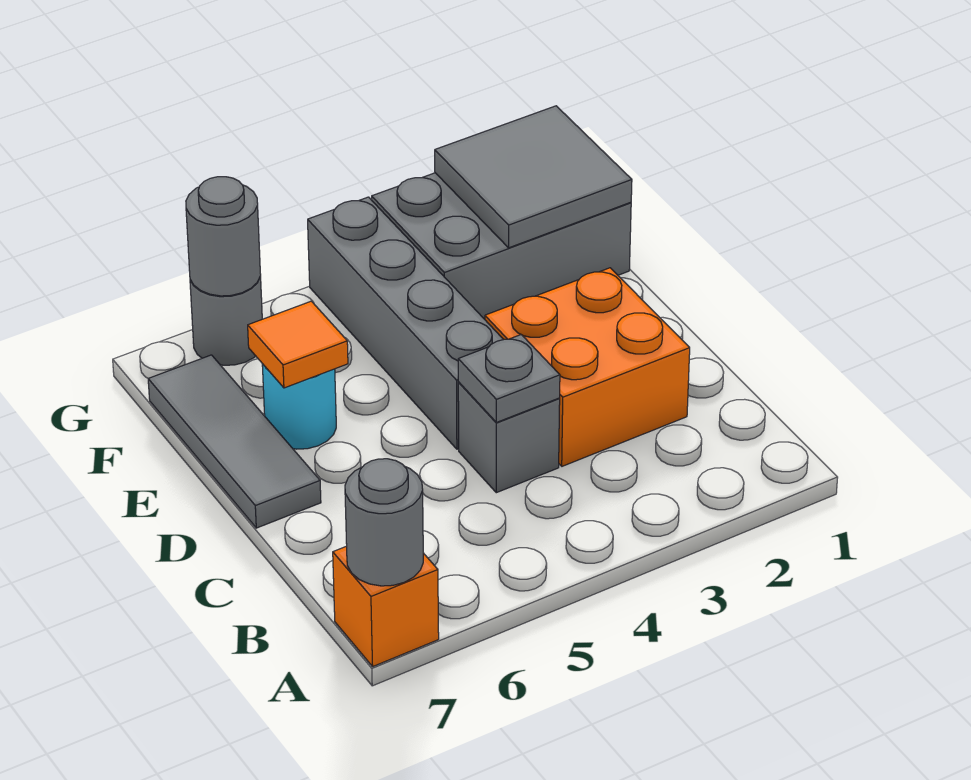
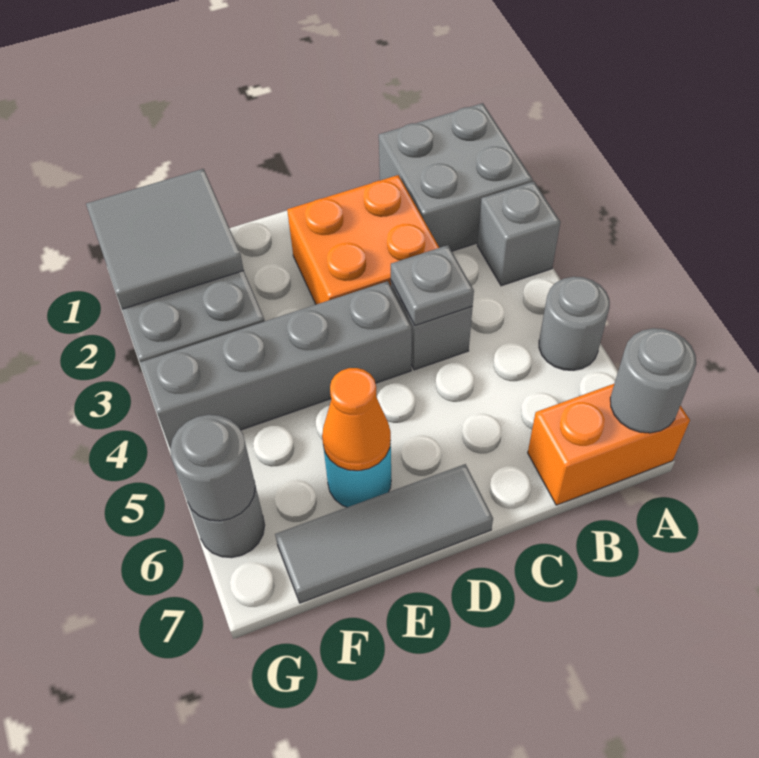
none -> grey brick A1:B2 level 1
none -> grey brick A3 level 1
none -> grey round brick A5 level 1
orange brick A7 level 1 -> orange brick A7:B7 level 1
orange tile E6 level 2 -> orange cone E6 level 2

